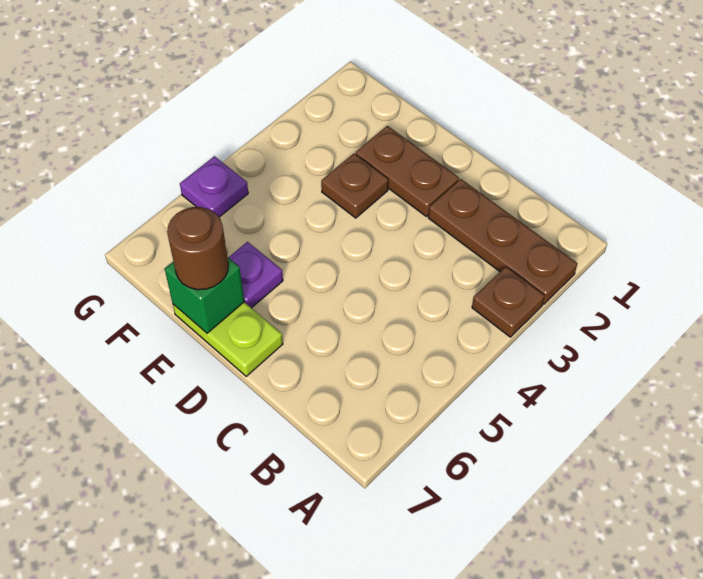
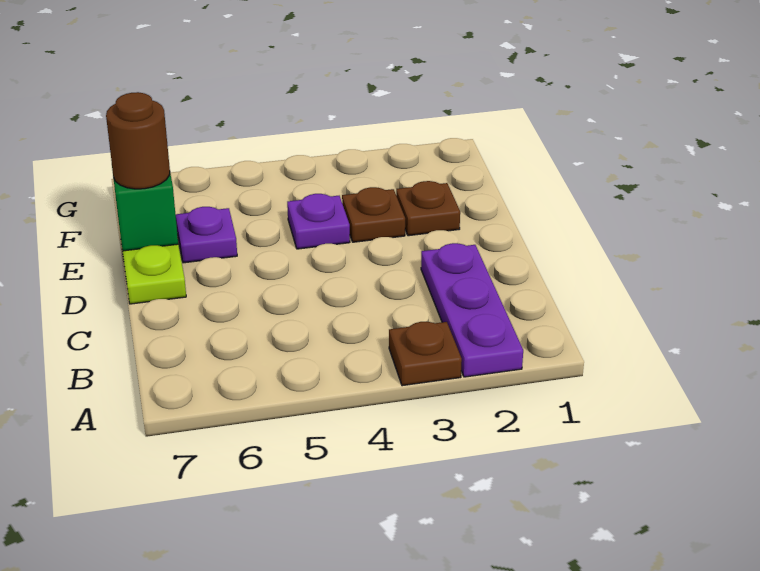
brown plate A2:C2 level 1 -> purple plate A2:C2 level 1
brown plate D2:E2 level 1 -> brown plate E2 level 1
purple plate G5 level 1 -> purple plate E4 level 1

